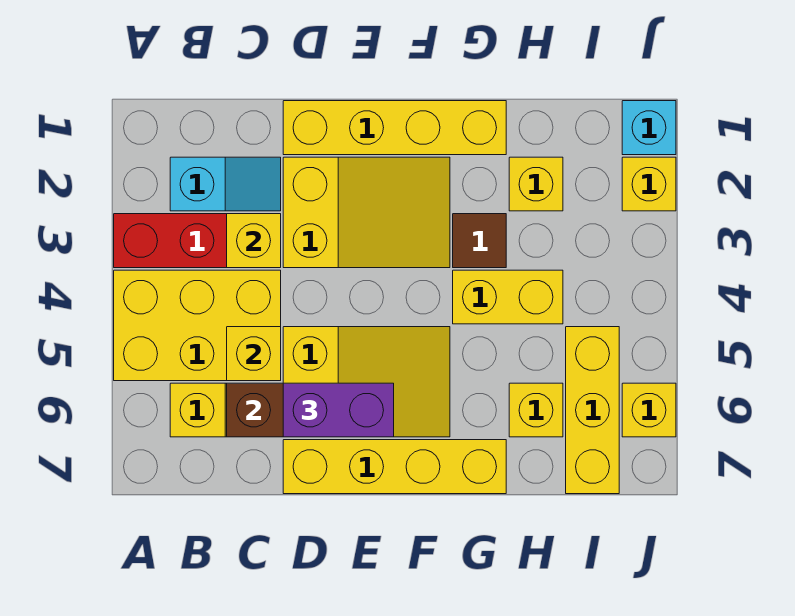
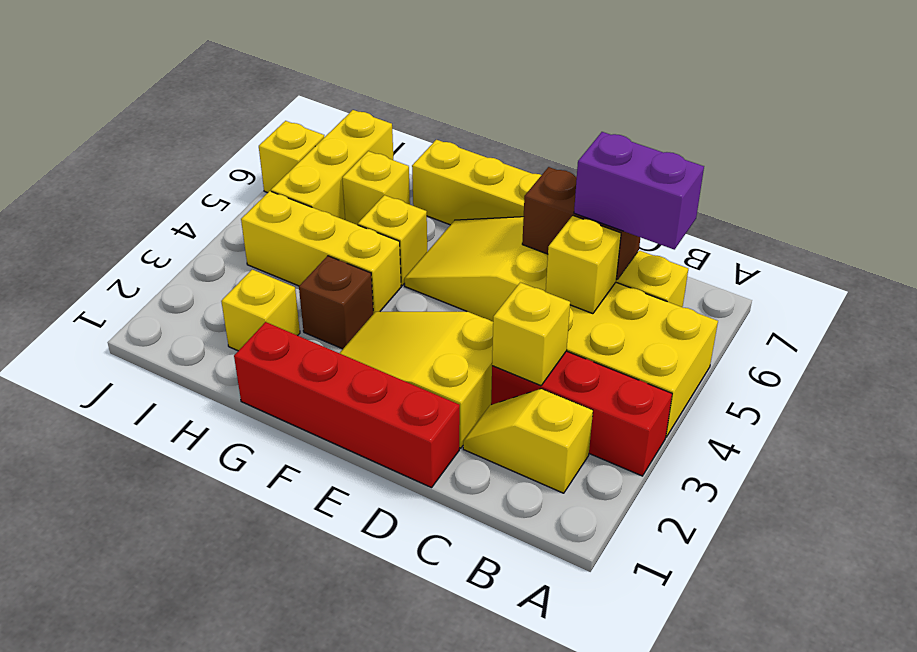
cyan slope B2:C2 level 1 top B -> yellow slope B2:C2 level 1 top B
yellow brick D1:G1 level 1 -> red brick D1:G1 level 1
purple brick D6:E6 level 3 -> purple brick B6:C6 level 3
brown tile G3 level 1 -> brown brick G3 level 1
yellow brick G4:H4 level 1 -> yellow brick G4:I4 level 1
cyan brick J1 level 1 -> none
yellow brick J2 level 1 -> yellow brick G5 level 1

